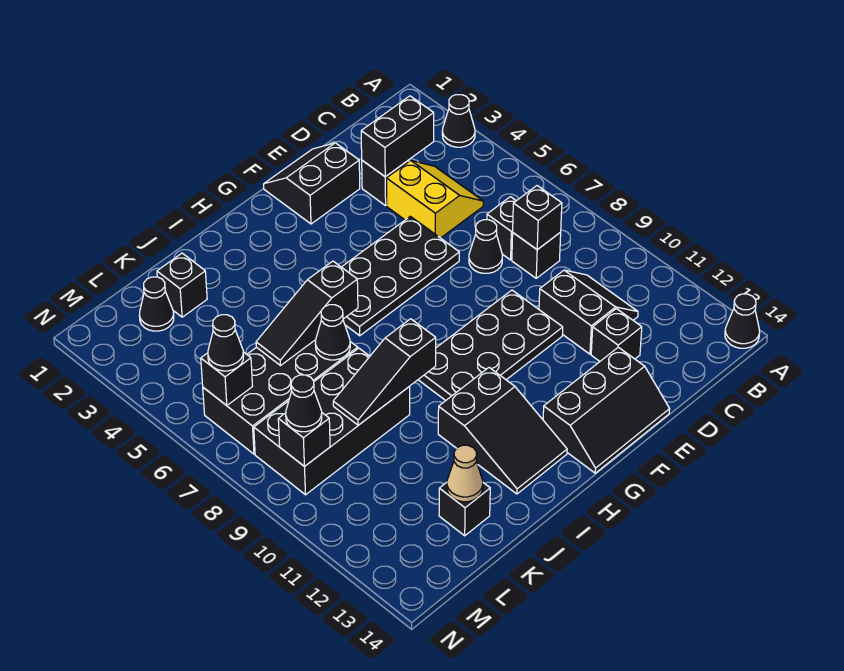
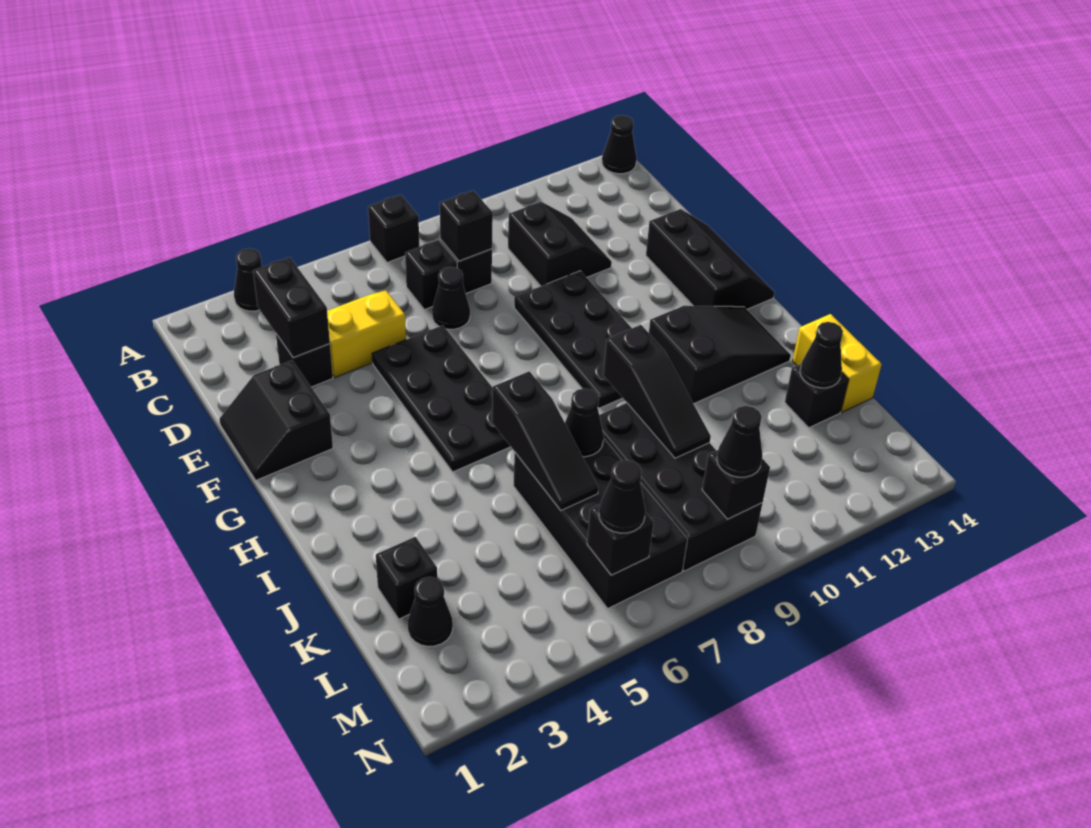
black slope C10:D11 level 1 top D -> black slope C10:D11 level 1 top 10
black brick D12 level 1 -> black brick A7 level 1
none -> yellow brick J14:K14 level 1
tan cone K13 level 2 -> black cone K13 level 2

